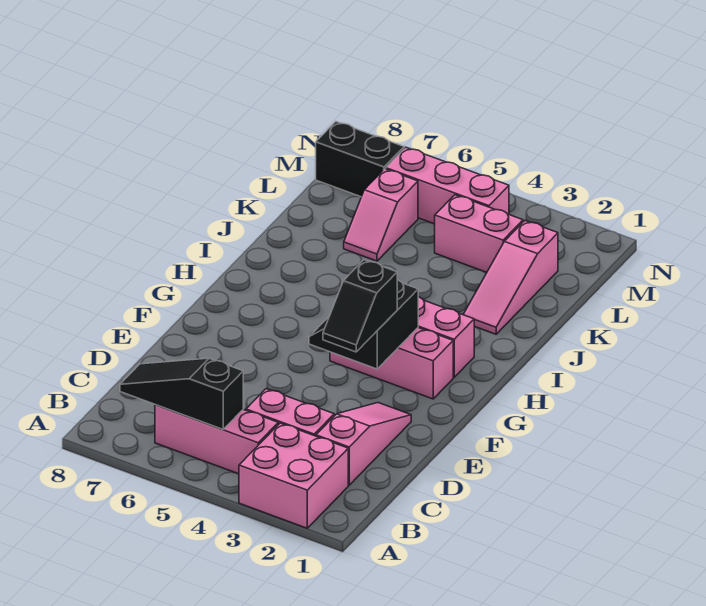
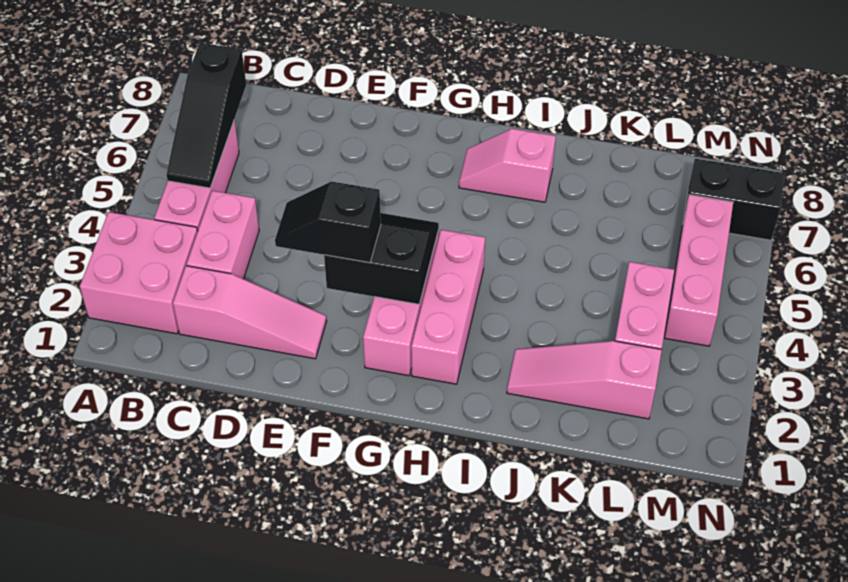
black slope B5:B7 level 2 top 5 -> black slope B5:B7 level 2 top 7
pink slope K6:L6 level 1 top L -> pink slope H7:I7 level 1 top I
black brick M7:M8 level 1 -> black brick M7:N7 level 1

